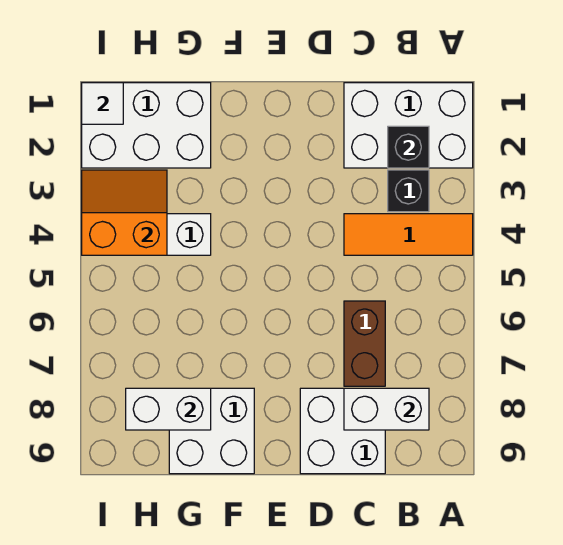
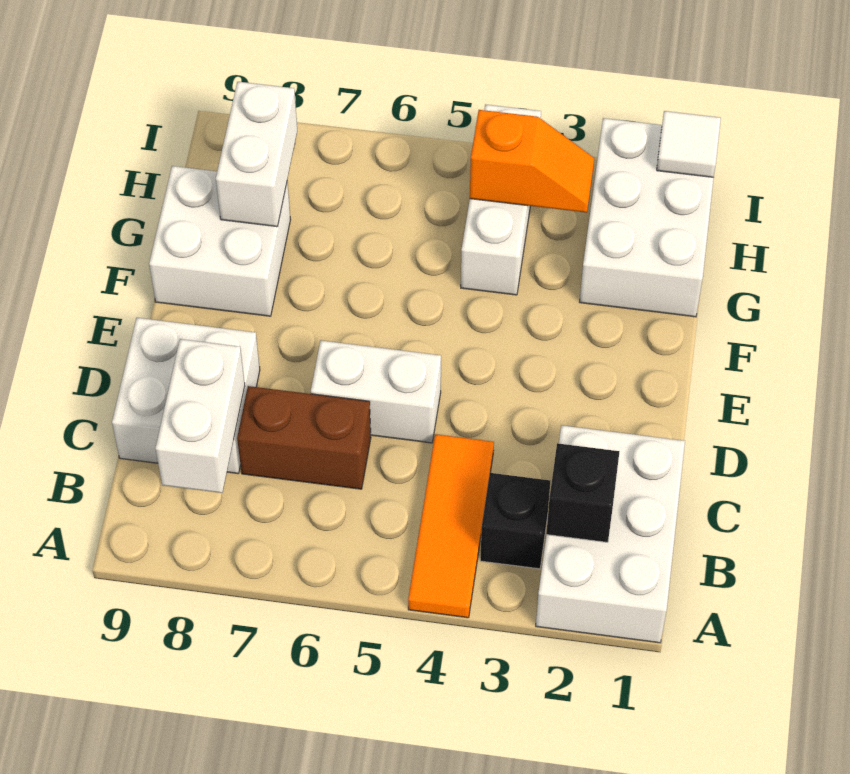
none -> white brick D5:D6 level 1
orange slope H3:I4 level 2 top 4 -> orange slope H3:H4 level 2 top 4

